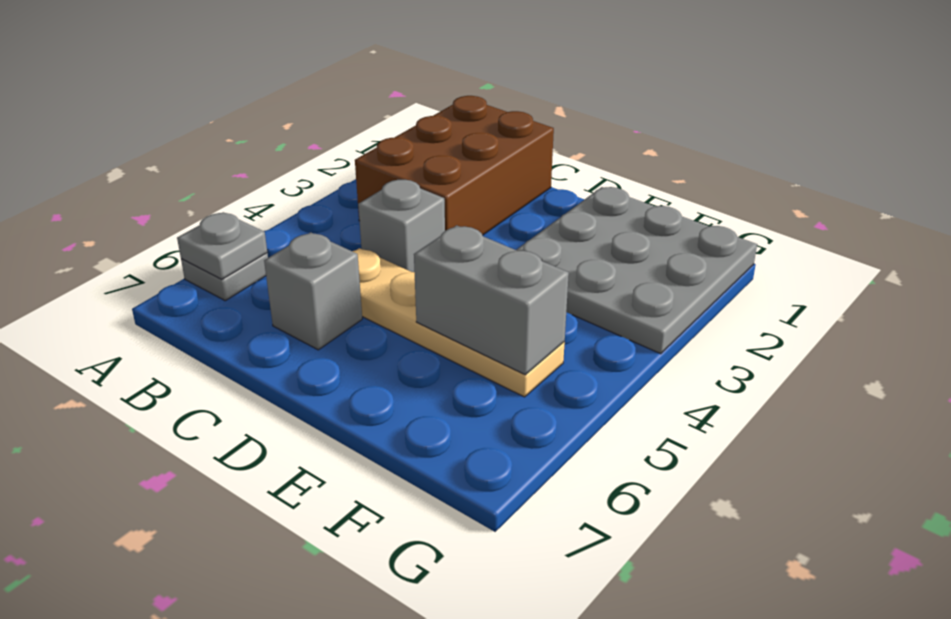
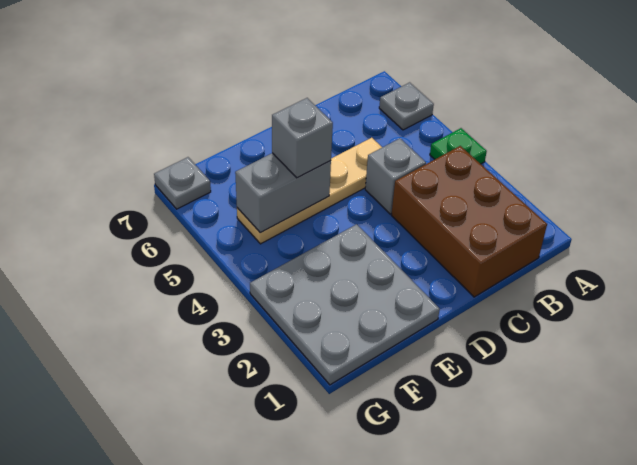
none -> green plate A4 level 1
grey plate A6 level 2 -> grey plate G7 level 1
grey brick C6 level 1 -> grey brick E5 level 3

